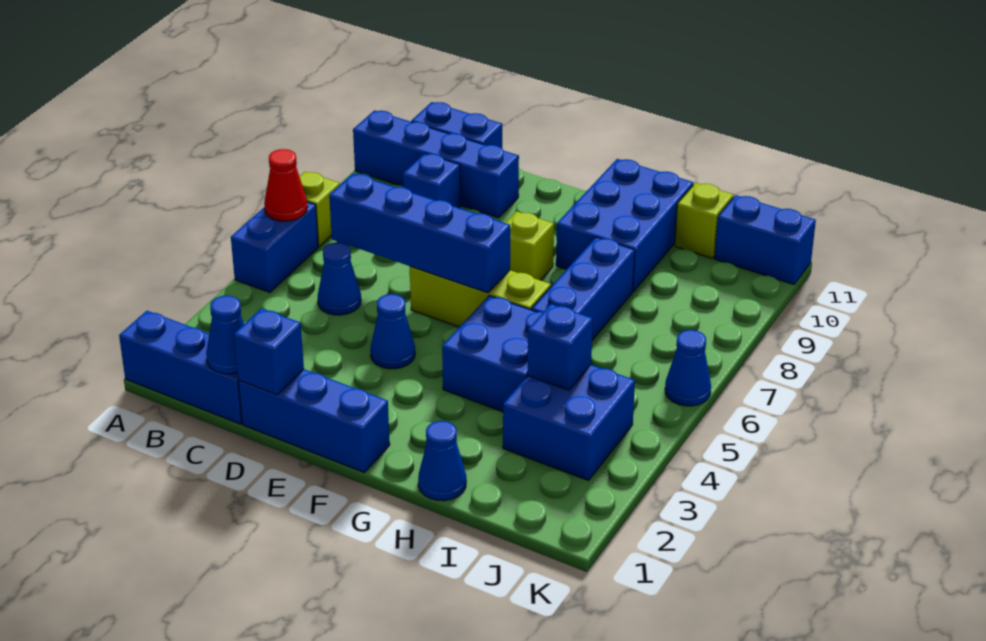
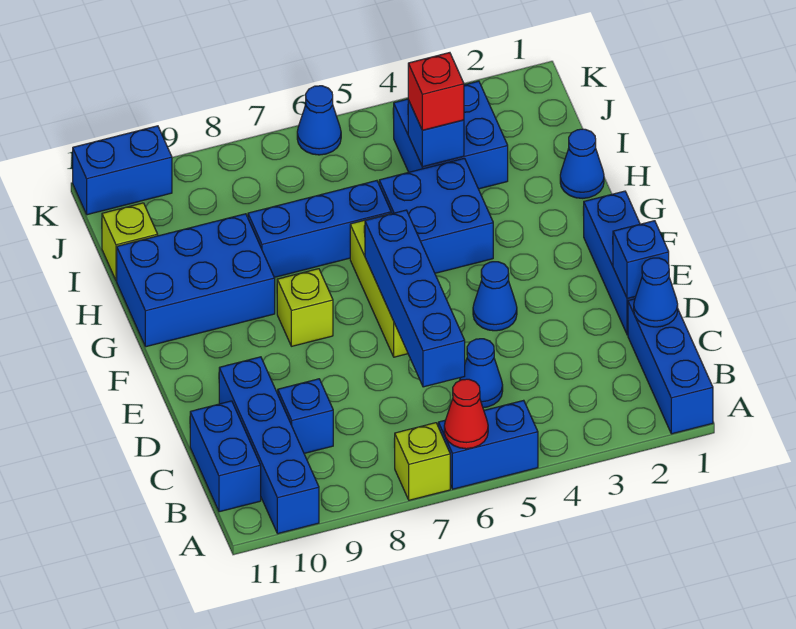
none -> red brick I4 level 3
blue brick J11:K11 level 1 -> blue brick K10:K11 level 1

